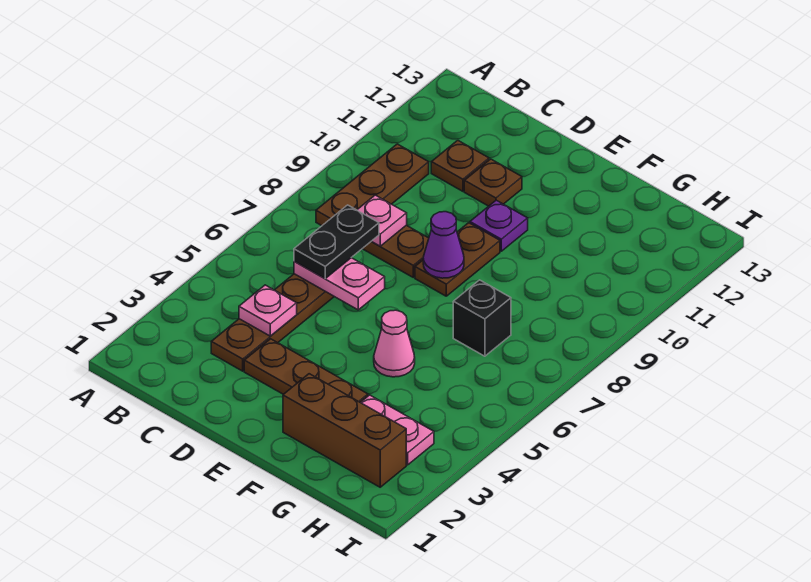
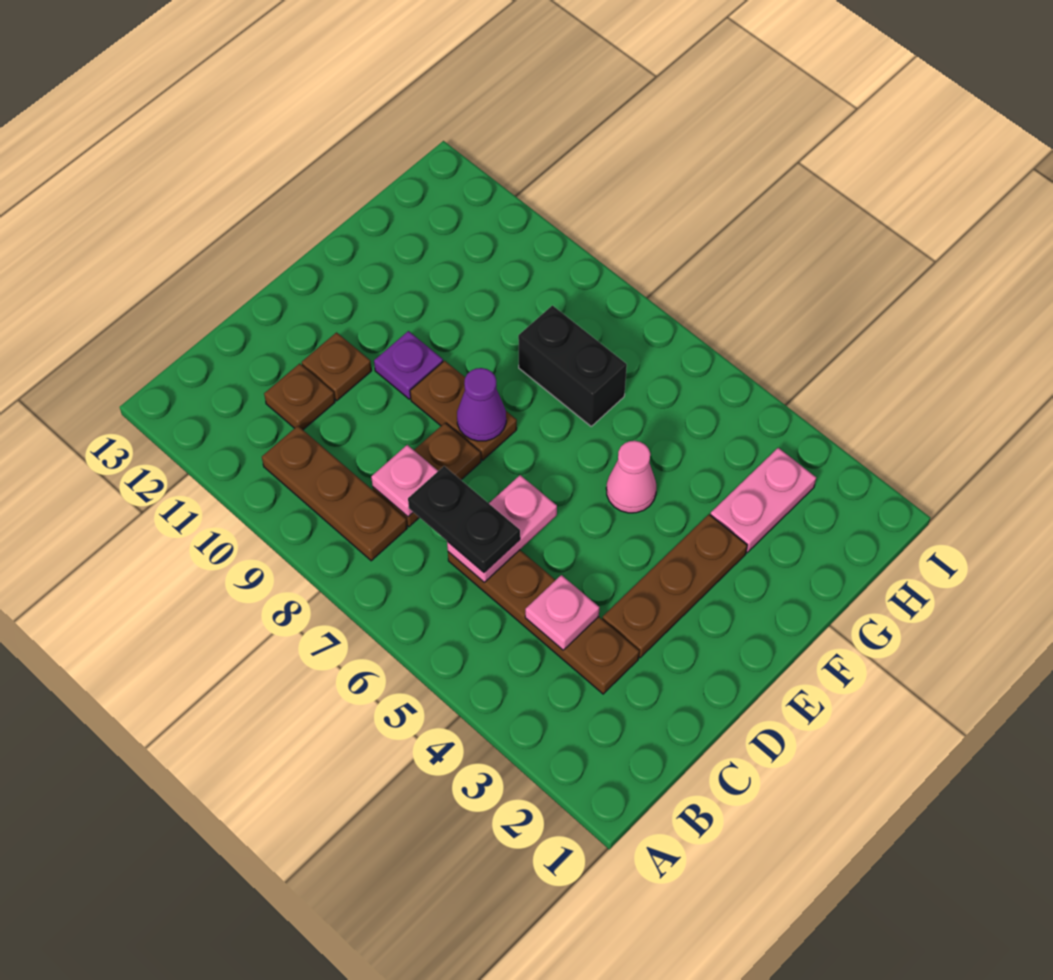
brown brick F2:H2 level 1 -> none
black brick G7 level 1 -> black brick G7:G8 level 1

